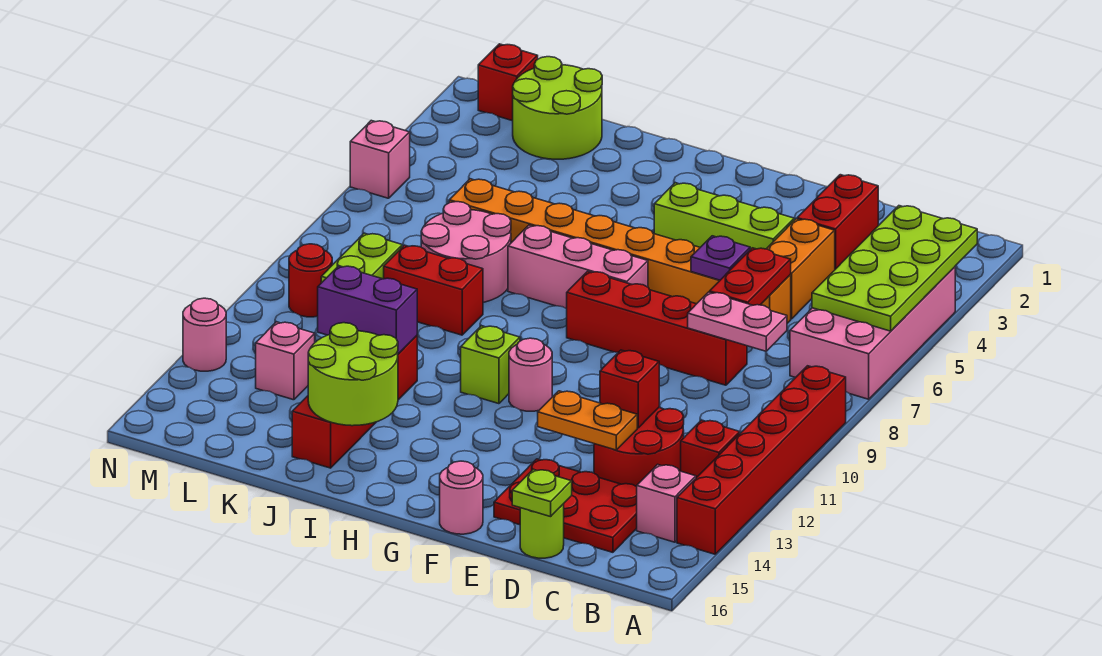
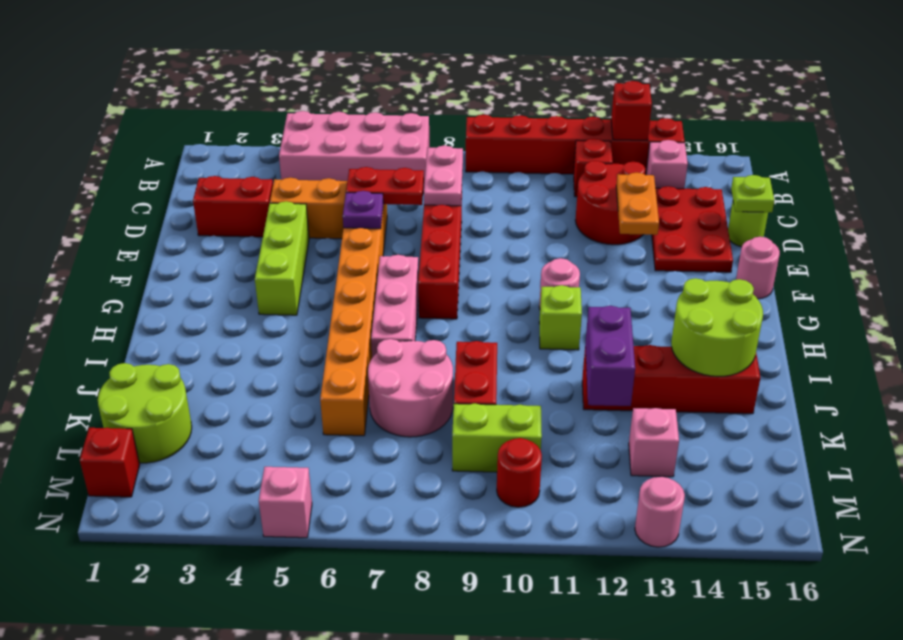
lime plate A3:B6 level 2 -> none
red brick D12 level 2 -> red brick A13 level 2

